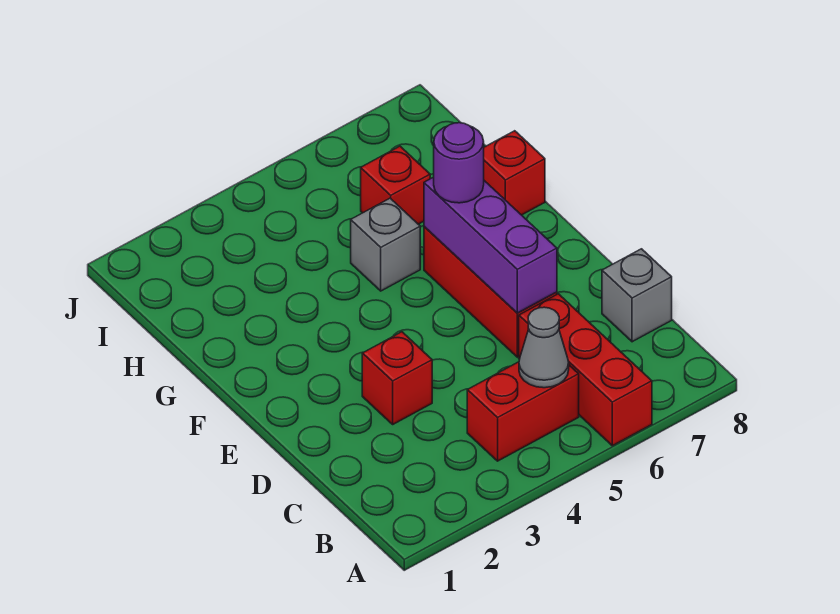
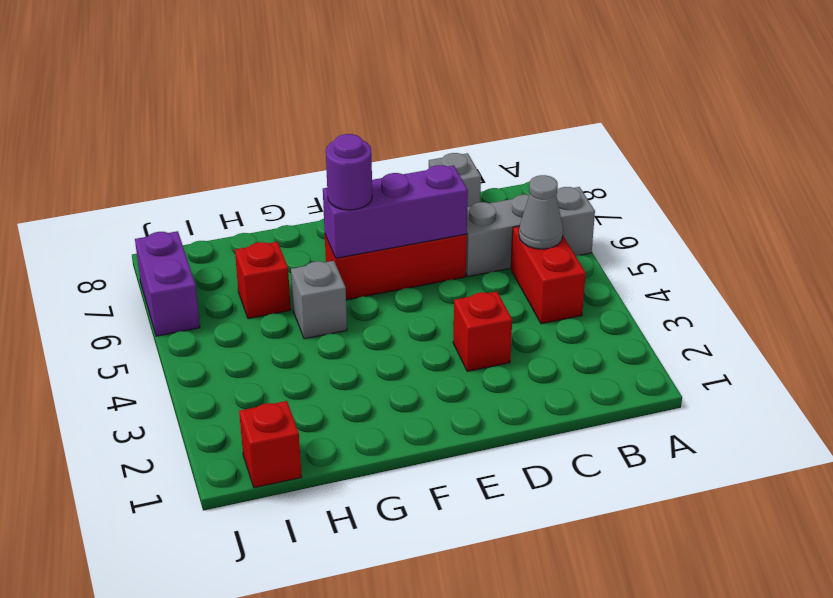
red brick A6:C6 level 1 -> grey brick A6:C6 level 1
red brick G8 level 1 -> red brick I1 level 1
none -> purple brick J6:J7 level 1

